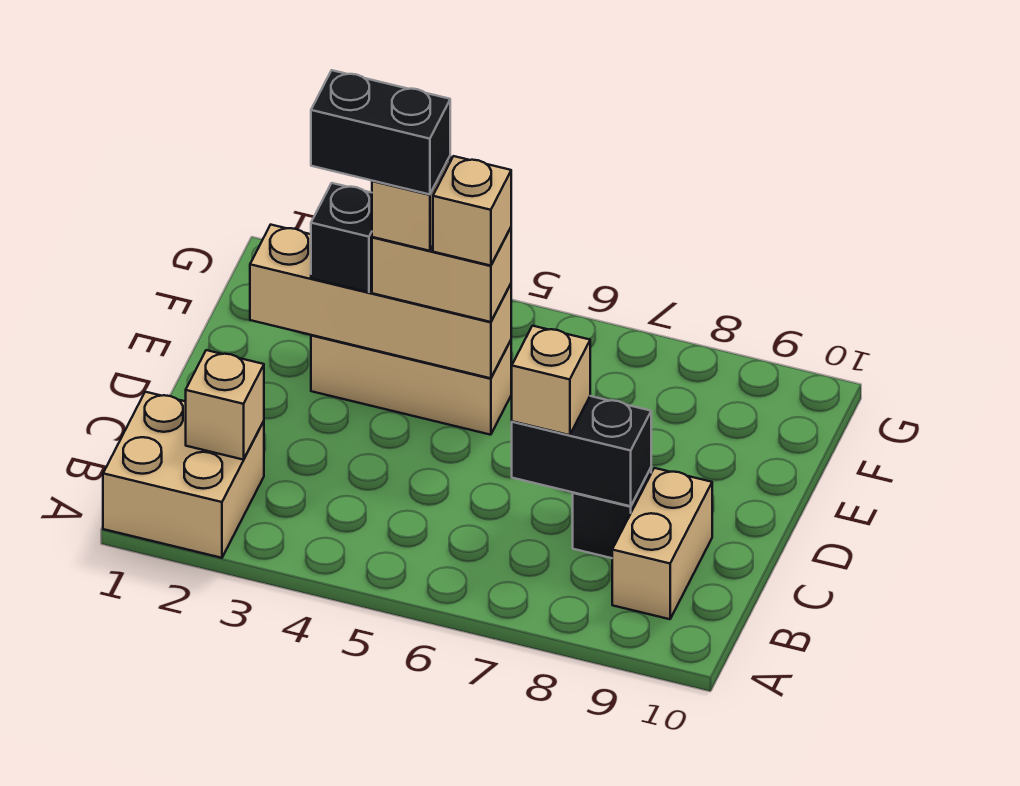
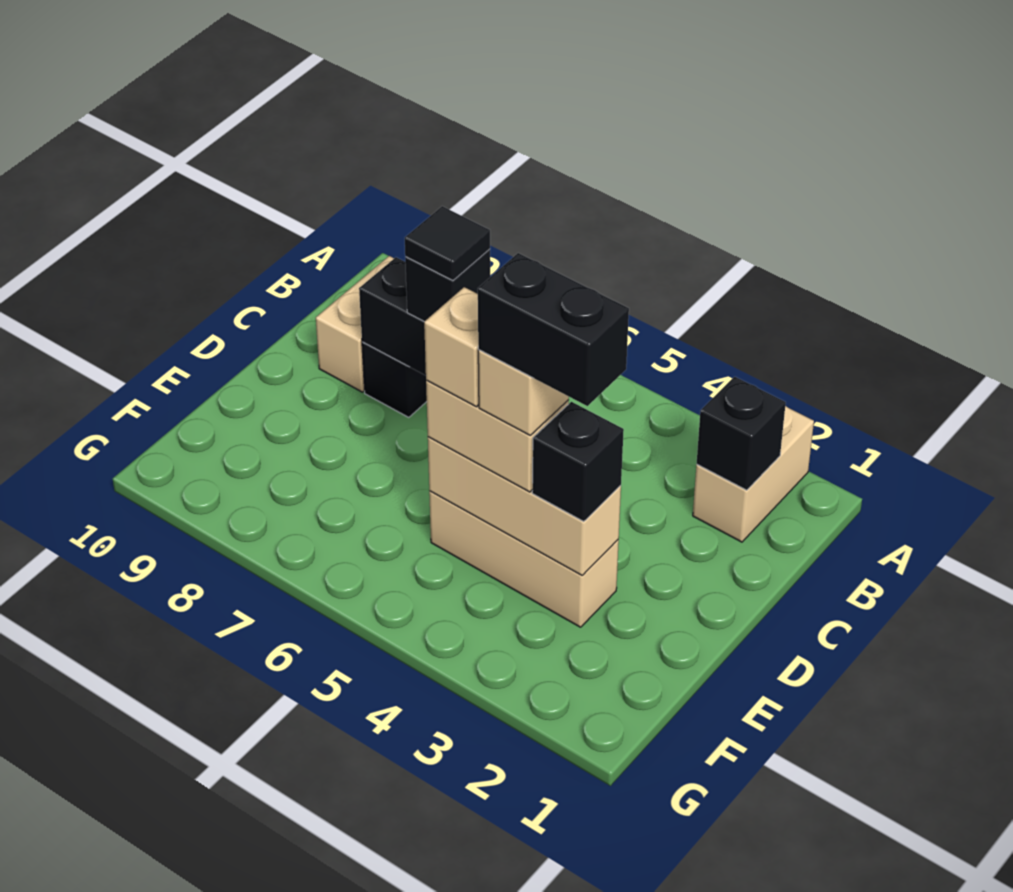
tan brick A1:B2 level 1 -> tan brick A2:B2 level 1
tan brick B2 level 2 -> black brick B2 level 2
tan brick C7 level 3 -> black brick C7 level 3
none -> black tile C7 level 4
tan brick E2:E5 level 2 -> tan brick E3:E5 level 2

